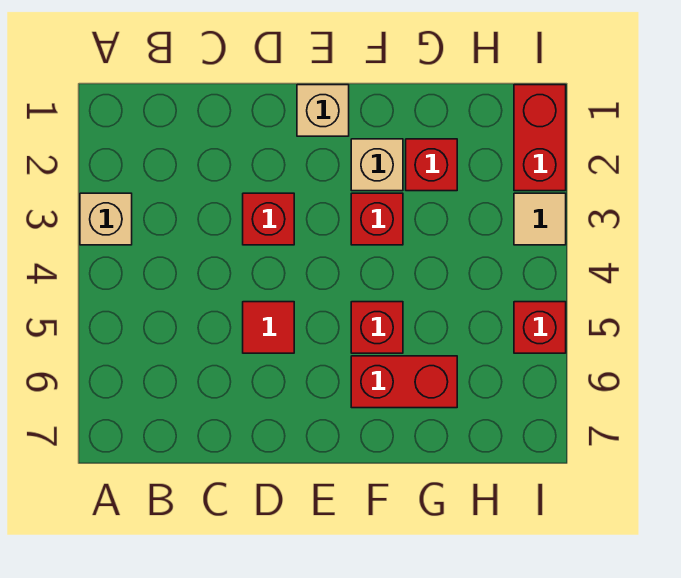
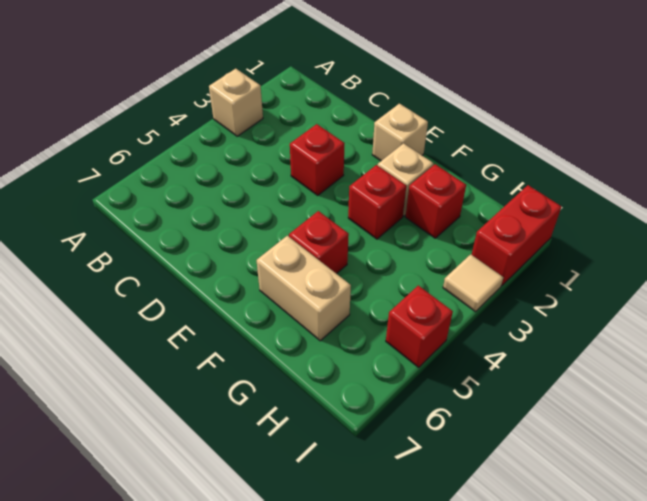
red tile D5 level 1 -> none
red brick F6:G6 level 1 -> tan brick F6:G6 level 1

